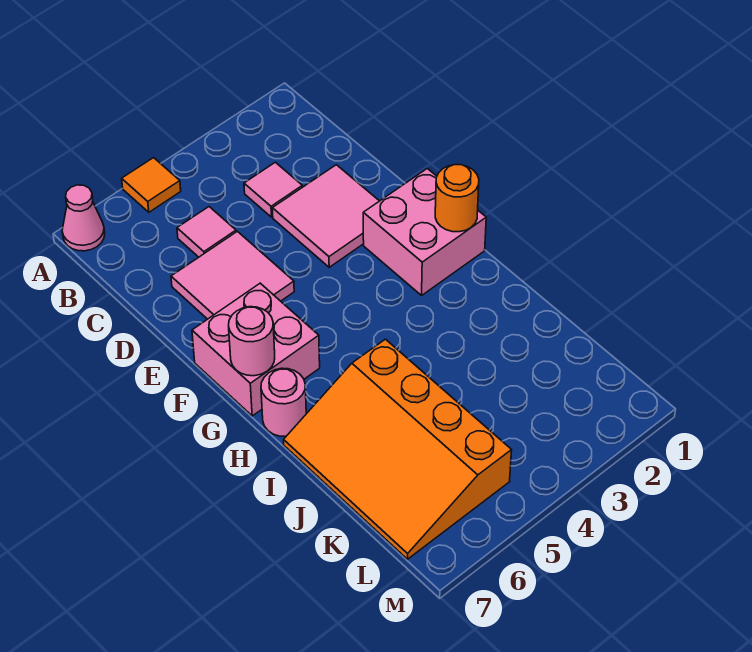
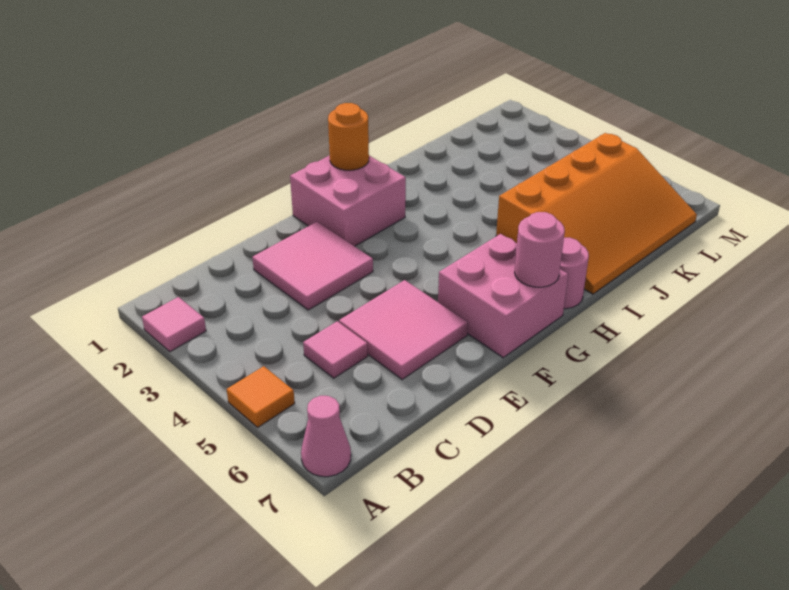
pink tile C3 level 1 -> pink tile A2 level 1

